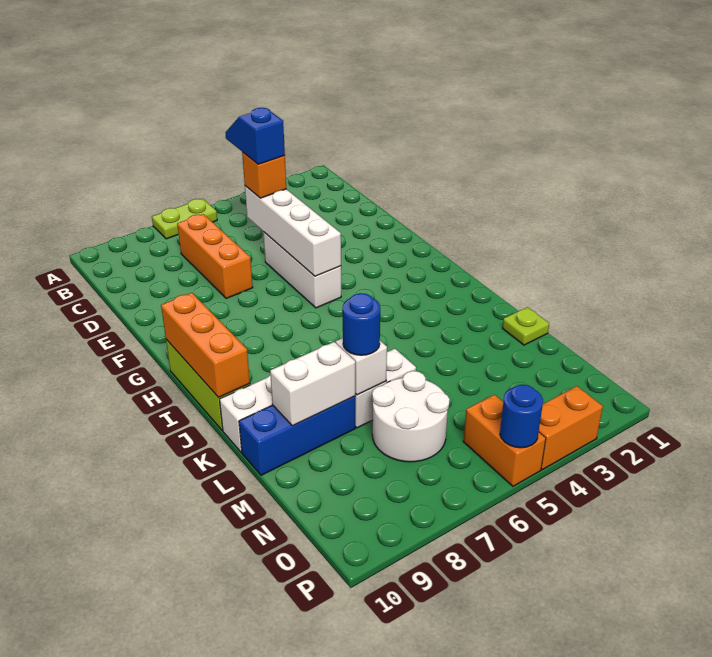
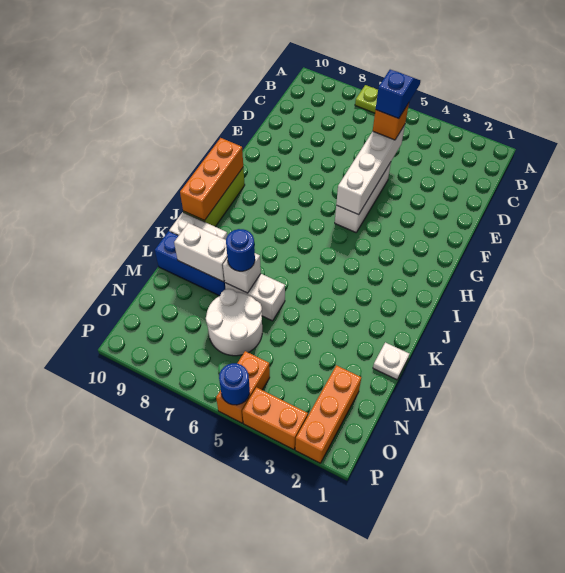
orange brick C7:E7 level 1 -> orange brick N2:P2 level 1
lime plate L1 level 1 -> white plate L1 level 1

